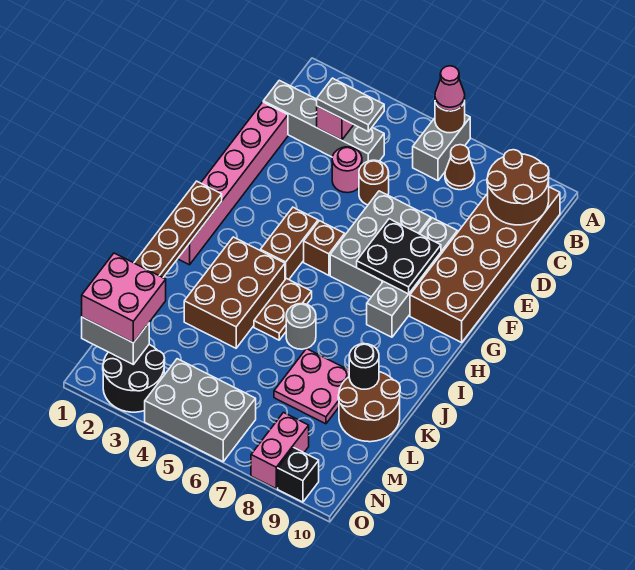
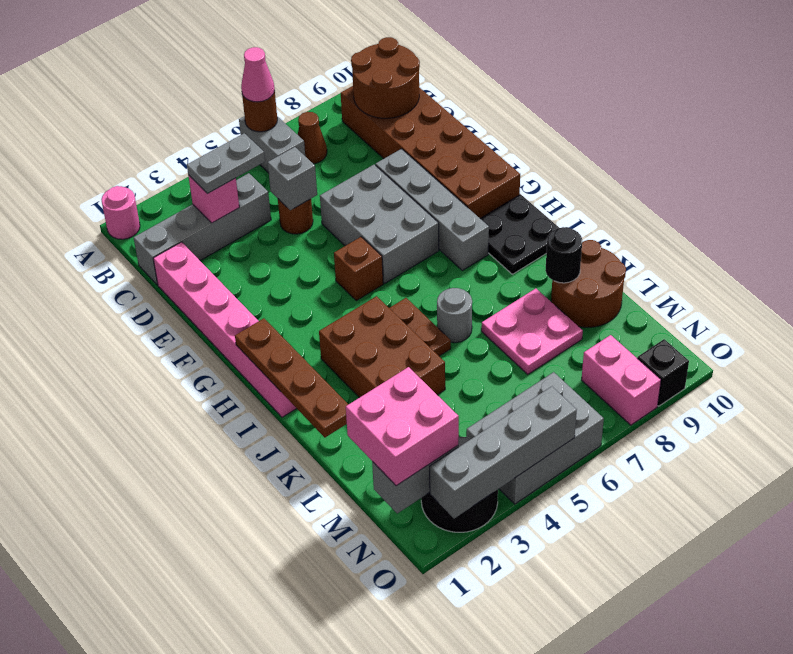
pink round brick D4 level 1 -> pink round brick A1 level 1
none -> grey brick D5 level 2
black plate F7:G8 level 2 -> black plate H9:I10 level 1
brown brick G4:H4 level 1 -> none
none -> grey brick O2:O5 level 2

